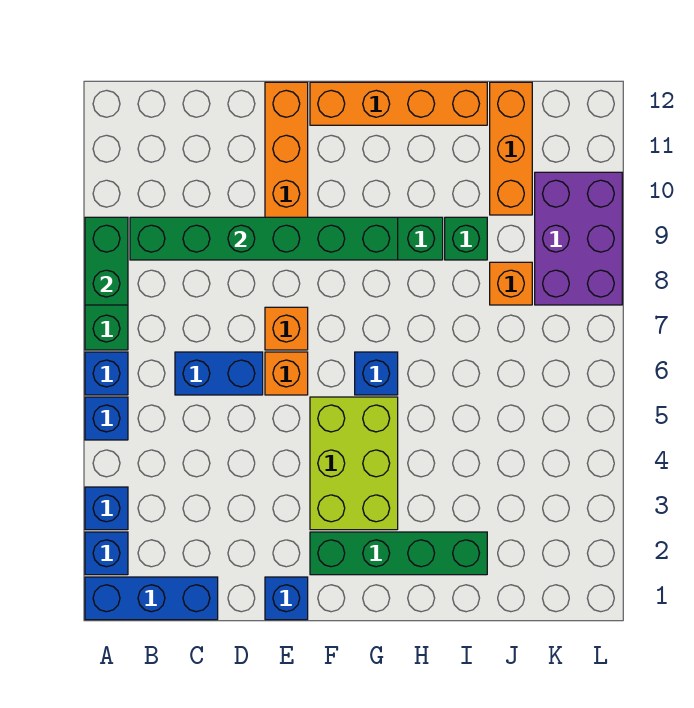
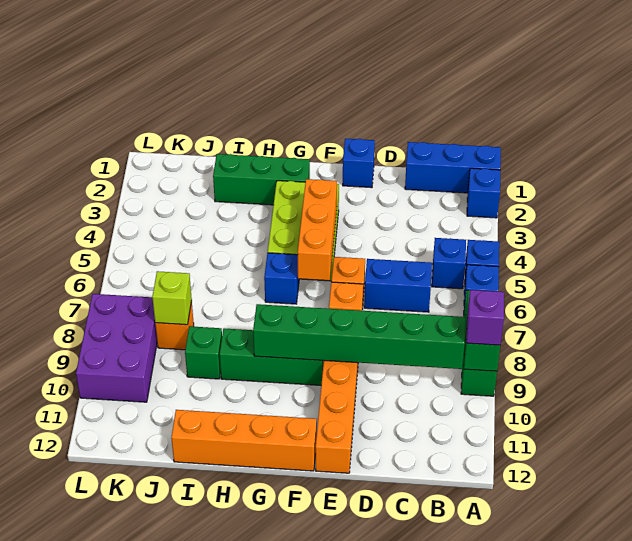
blue brick A3 level 1 -> blue brick B5 level 1
none -> purple brick A9 level 3
green brick F2:I2 level 1 -> green brick G2:I2 level 1
none -> lime brick J8 level 2
orange brick J10:J12 level 1 -> orange brick F4:F6 level 2

